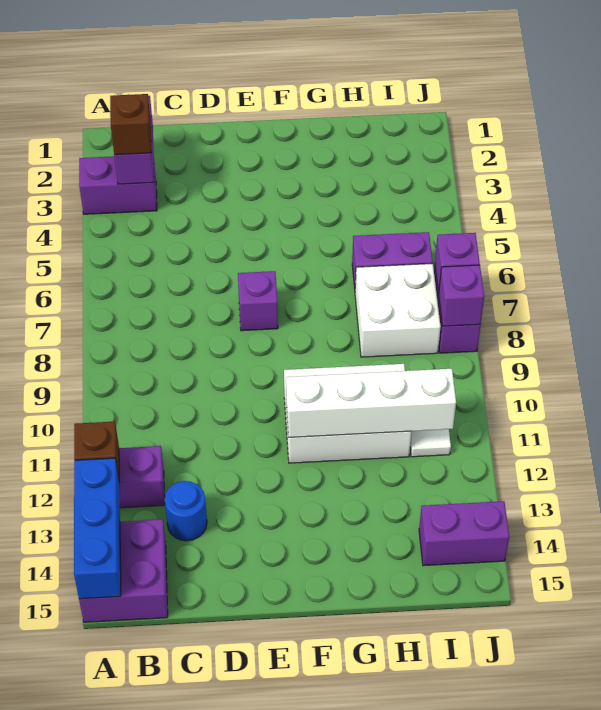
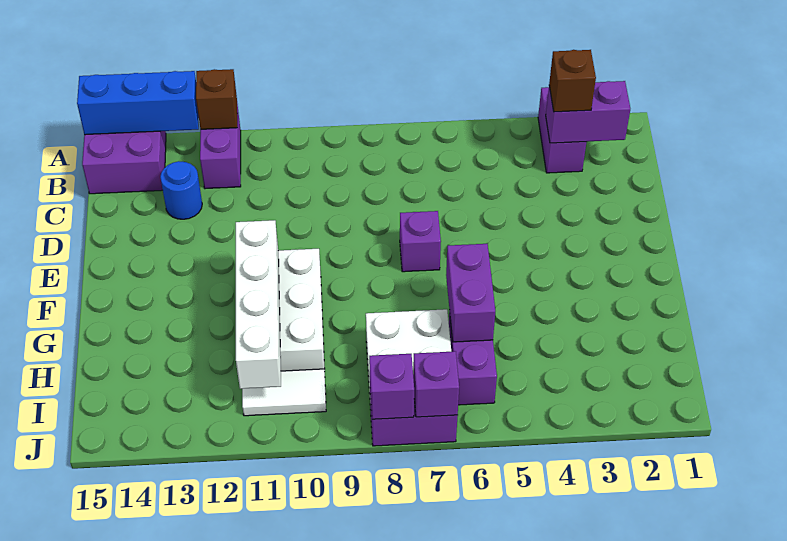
purple brick I14:J14 level 1 -> purple brick G6:H6 level 2

